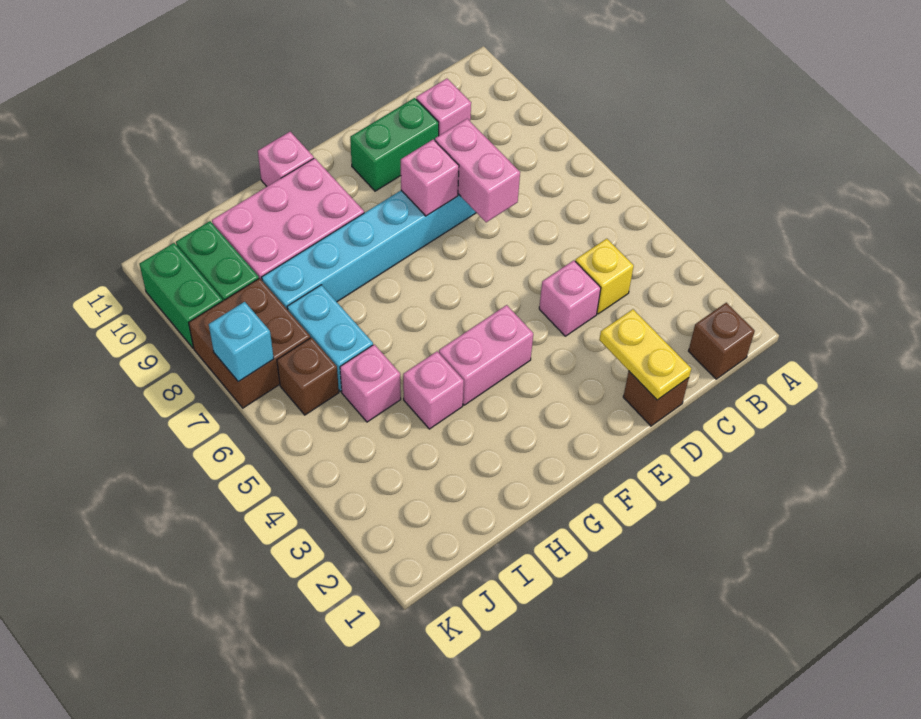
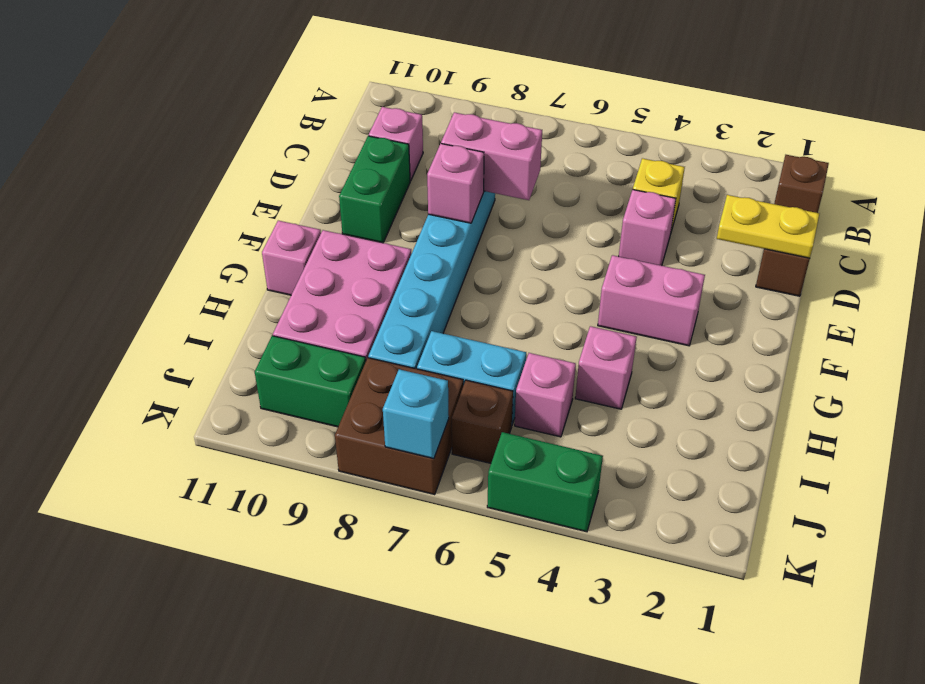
pink brick F4:G4 level 1 -> pink brick F3:F4 level 1
green brick K9:K10 level 1 -> green brick K4:K5 level 1

